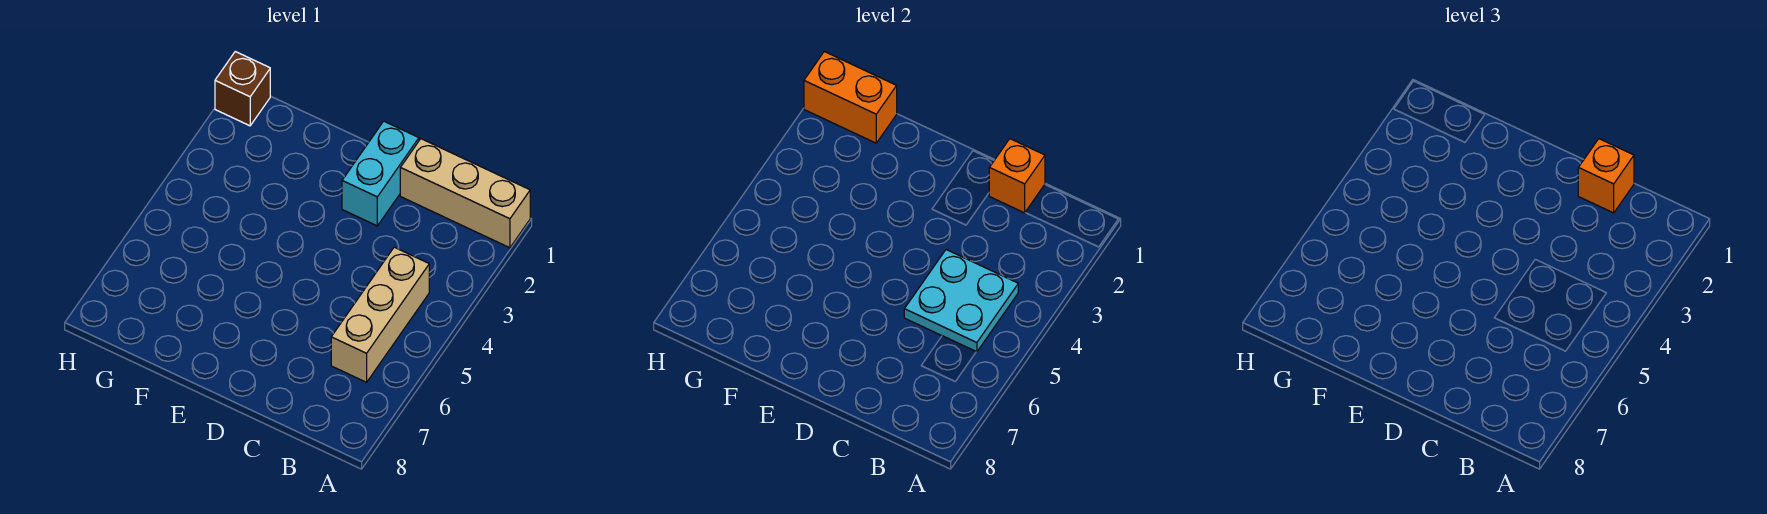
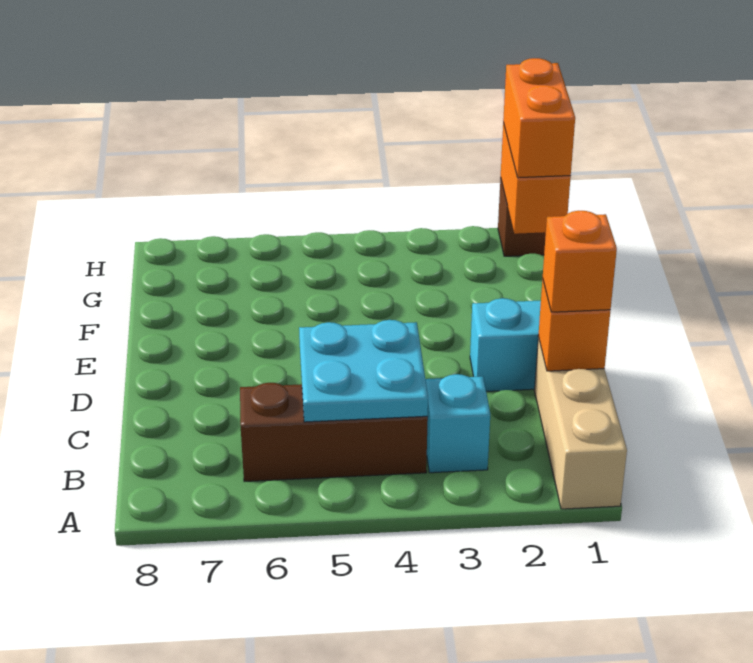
none -> cyan brick B3 level 1
tan brick B4:B6 level 1 -> brown brick B4:B6 level 1
none -> orange brick G1:H1 level 3

